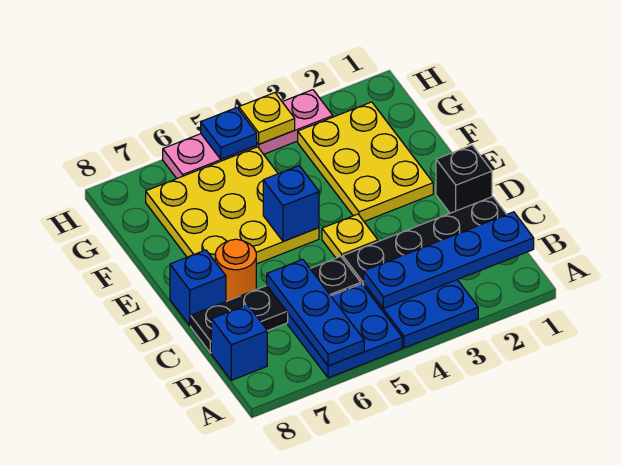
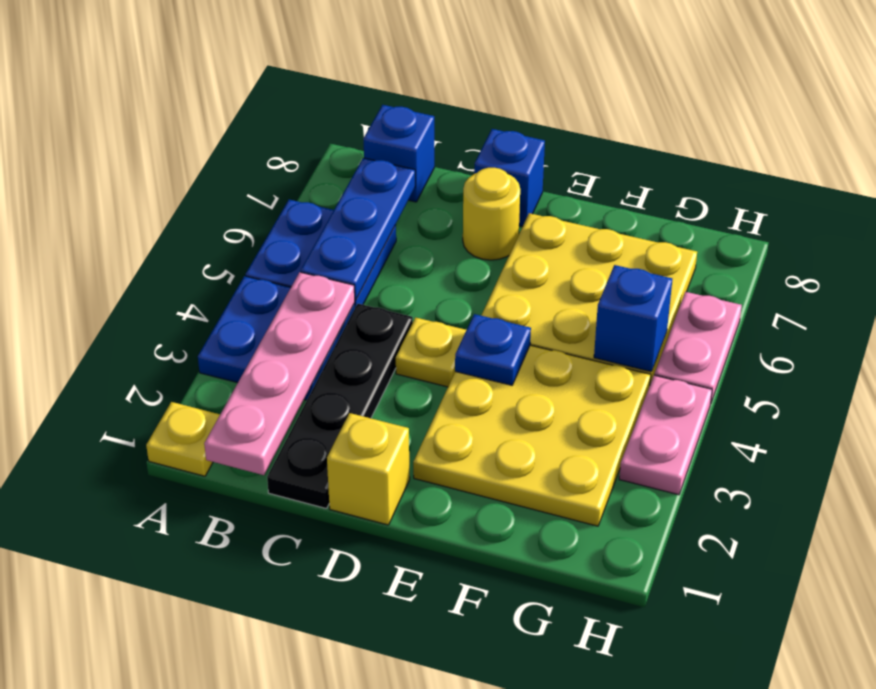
blue plate A6:C6 level 2 -> blue plate B5:B7 level 2
blue plate B1:B4 level 2 -> pink plate B1:B4 level 2
black plate C5:C8 level 1 -> none
black brick D1 level 1 -> yellow brick D1 level 1
orange round brick D7 level 1 -> yellow round brick D7 level 1
yellow plate E2:G3 level 1 -> yellow plate E2:G4 level 1
blue brick E5 level 2 -> blue brick G5 level 2
yellow plate H4 level 2 -> yellow plate A1 level 1
blue plate H5 level 2 -> blue plate E4 level 2

